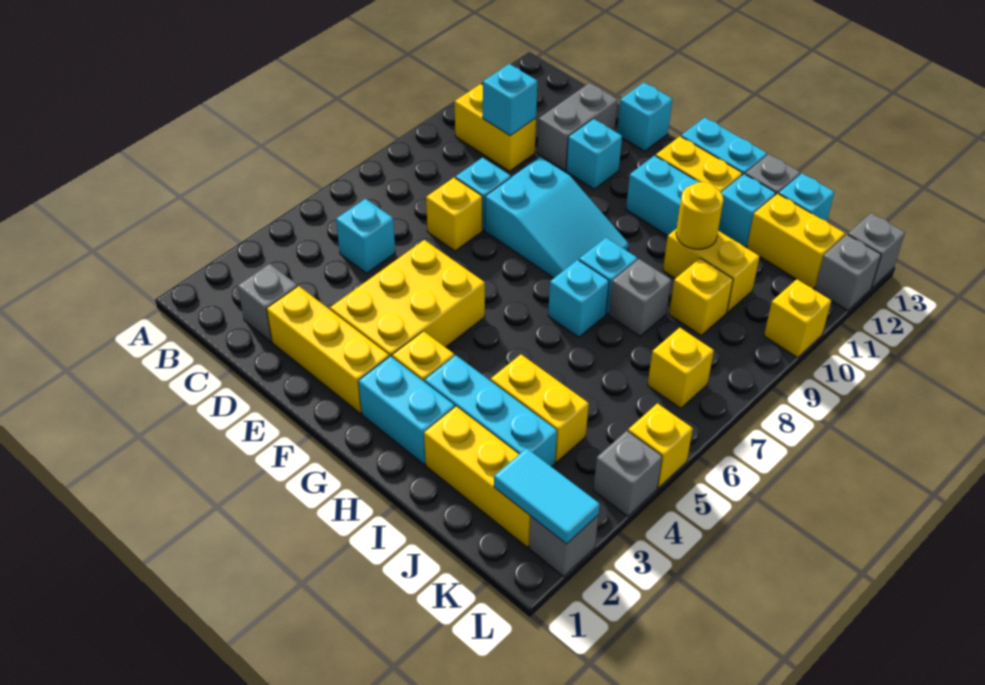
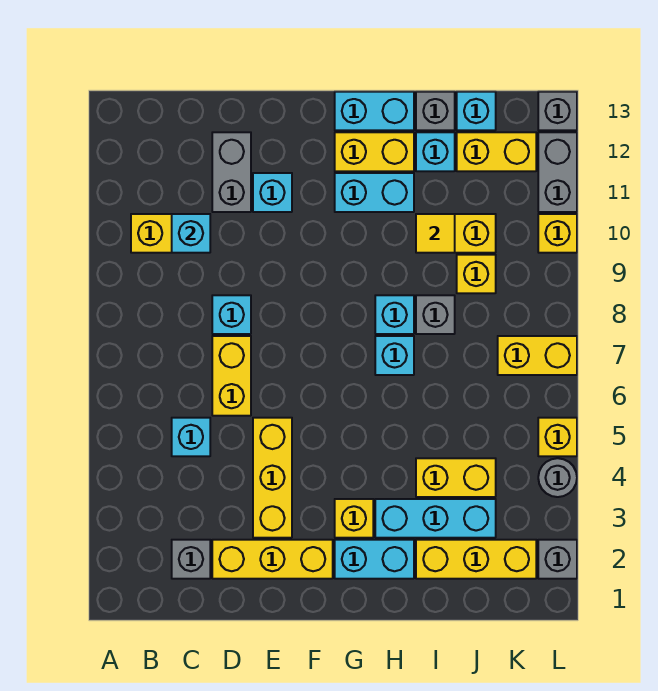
yellow brick D7 level 1 -> yellow brick D6:D7 level 1
yellow brick E3:F5 level 1 -> yellow brick E3:E5 level 1
cyan slope E8:G9 level 1 top E -> none
cyan brick E13 level 1 -> none
yellow round brick I10 level 2 -> yellow tile I10 level 2
cyan tile K2:L2 level 2 -> none
yellow brick K7 level 1 -> yellow brick K7:L7 level 1
grey brick L4 level 1 -> grey round brick L4 level 1
grey brick L12 level 1 -> grey brick L11:L12 level 1

